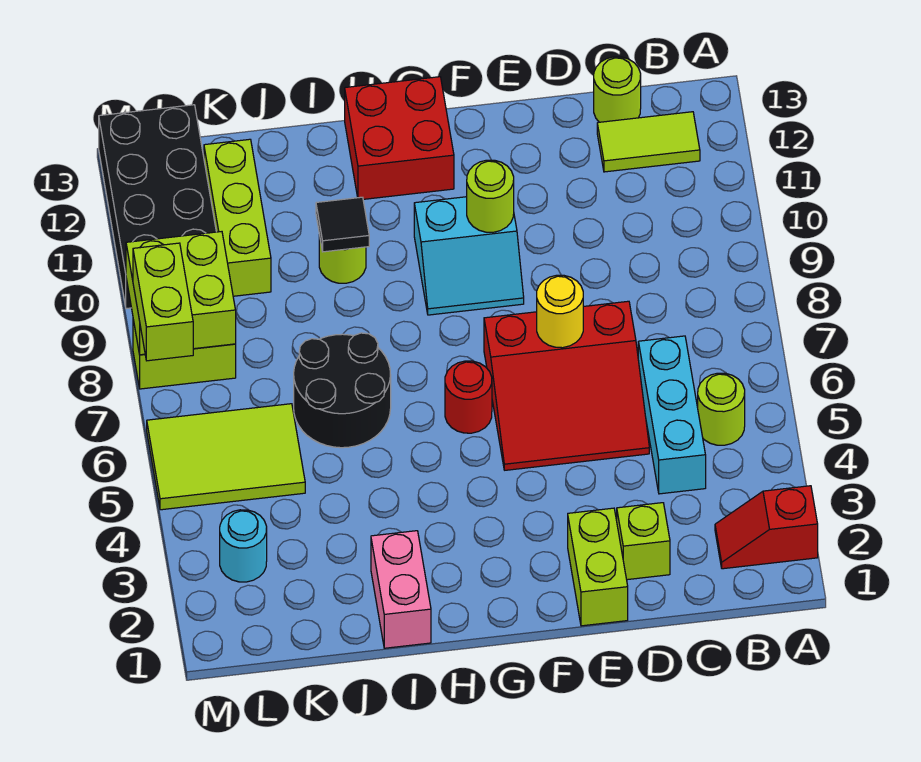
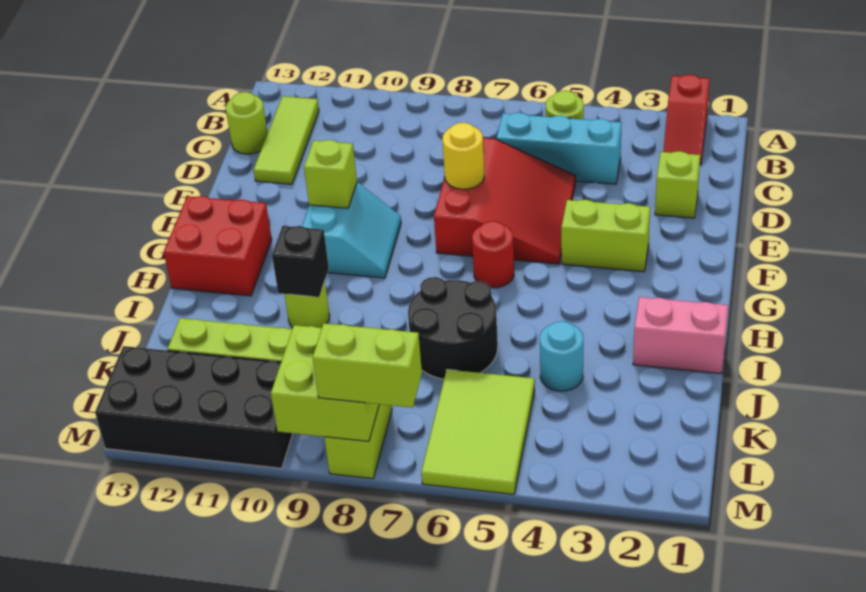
lime tile B12:C12 level 1 -> lime tile B12:D12 level 1
lime brick E1:E2 level 1 -> lime brick F3:F4 level 1
lime round brick F10 level 2 -> lime brick F10 level 2
black tile I10 level 2 -> black brick I10 level 2
cyan round brick L3 level 1 -> cyan round brick J4 level 1

